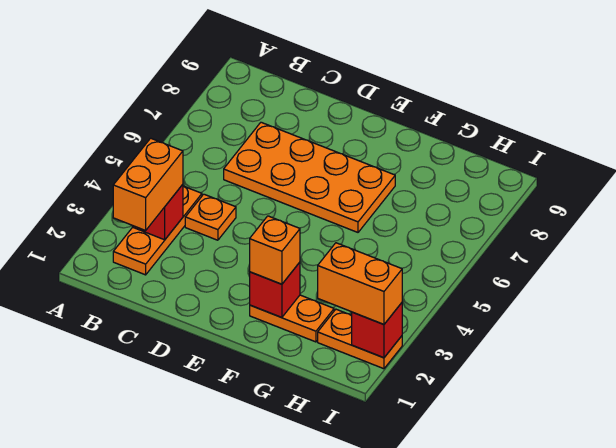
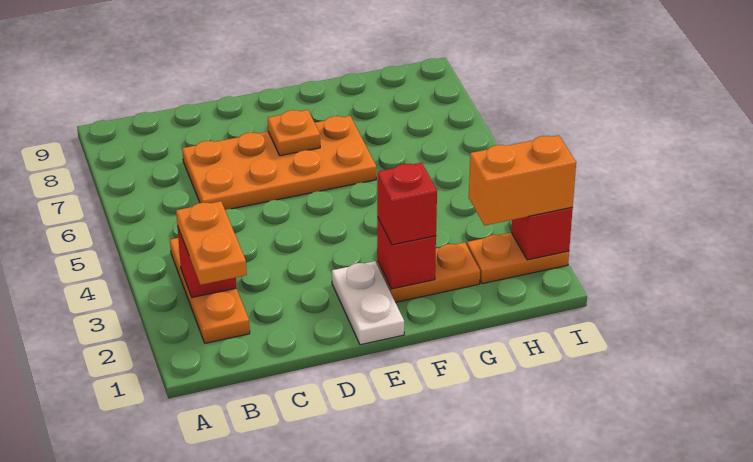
orange brick B2:B3 level 3 -> orange plate B2:B3 level 3
orange plate C4 level 1 -> orange plate E7 level 2
none -> white plate E1:E2 level 1
orange brick F2 level 3 -> red brick F2 level 3

